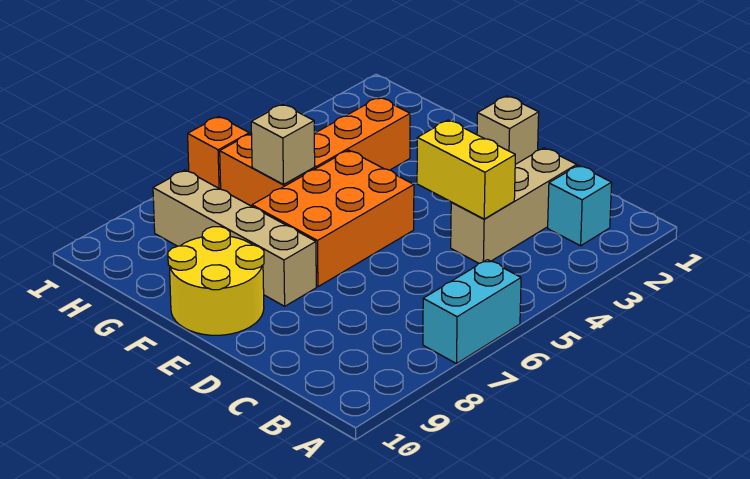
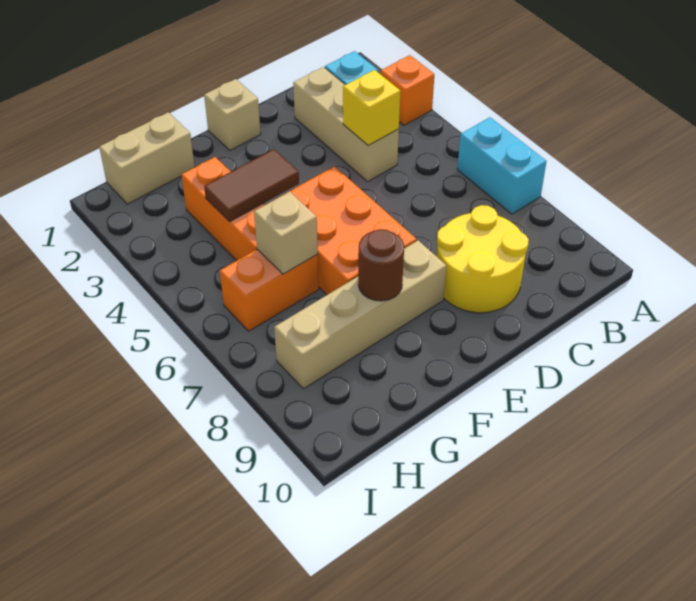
yellow brick C4:D4 level 2 -> yellow brick C4 level 2
yellow round brick E9:F10 level 1 -> yellow round brick C8:D9 level 1
none -> brown tile F4:G4 level 2
none -> brown round brick F8 level 2
none -> tan brick G1:H1 level 1
orange brick I6 level 1 -> orange brick A3 level 1

